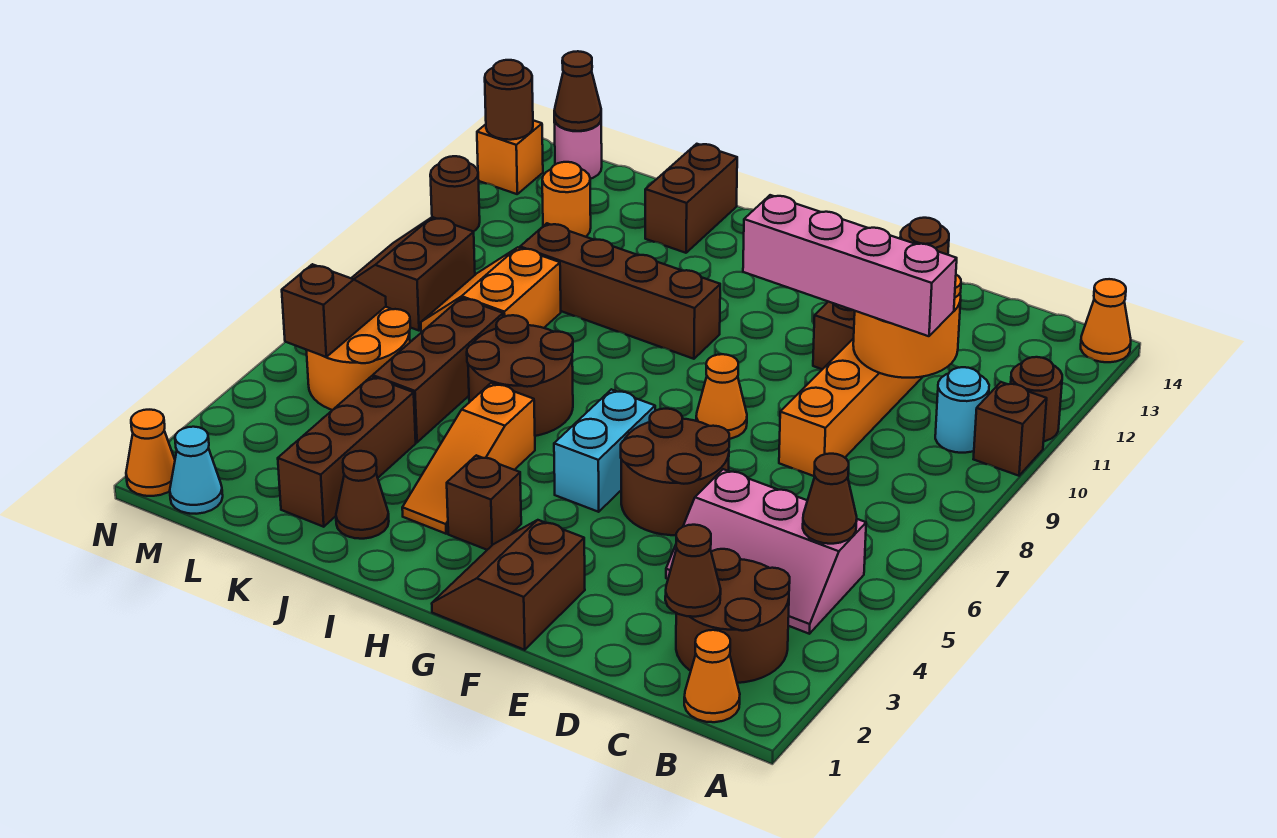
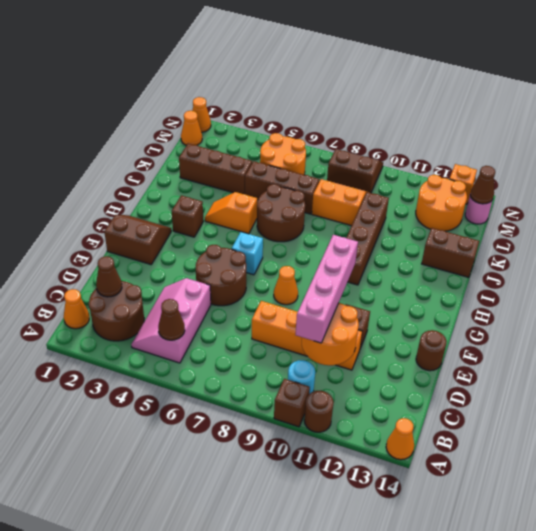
cyan brick G5:G6 level 1 -> cyan brick G6 level 1
orange slope I3:I5 level 1 top 5 -> orange slope I4:I5 level 1 top 5
brown cone J2 level 1 -> none
orange round brick L12 level 1 -> orange round brick L12:M13 level 1
cyan cone M1 level 1 -> orange cone M1 level 1
brown slope M5:M6 level 2 top 5 -> none
brown round brick N11 level 1 -> none
brown round brick N13 level 2 -> none

